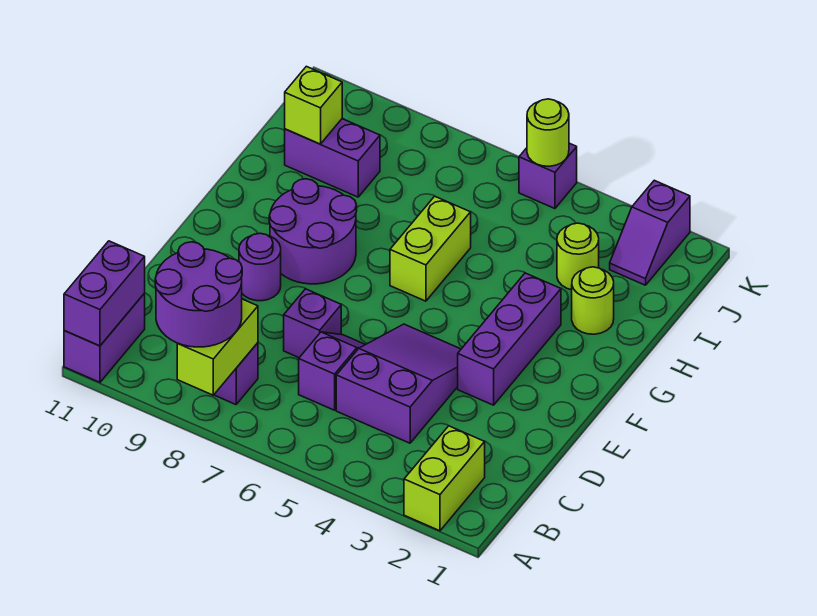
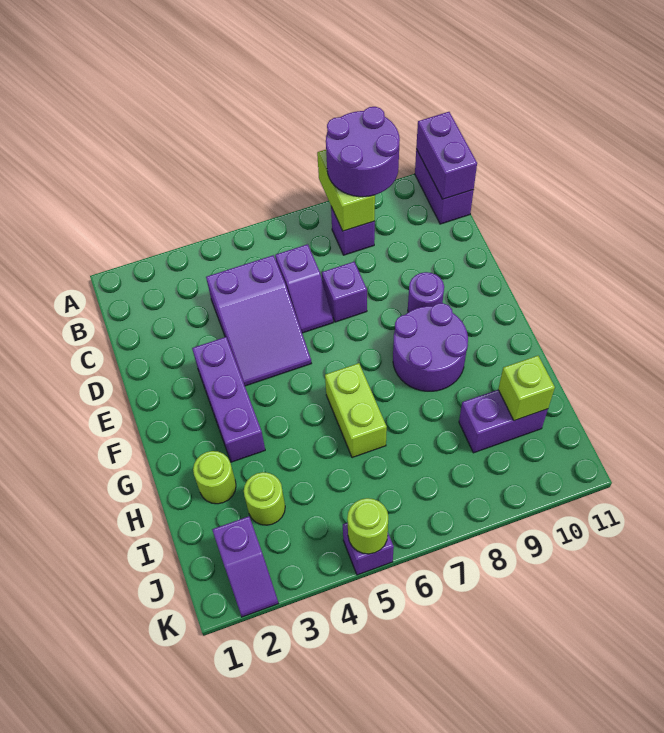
lime brick A2:B2 level 1 -> none
purple slope J2:K2 level 1 top K -> purple slope J2:K2 level 1 top J

